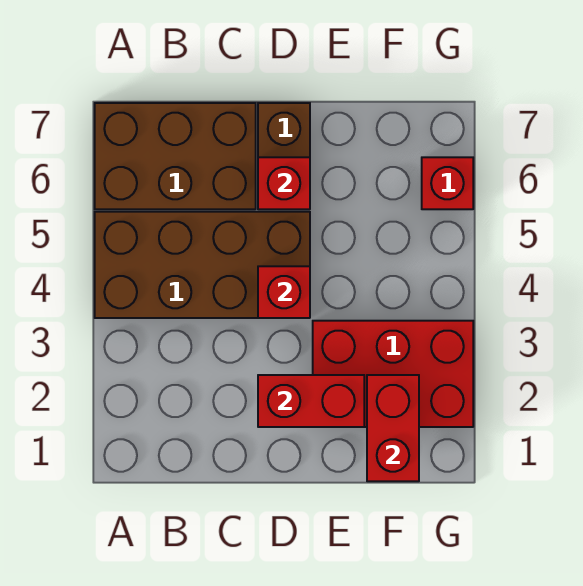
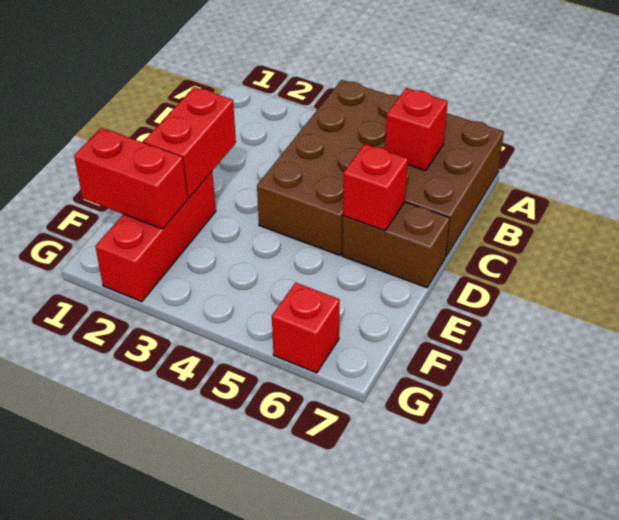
red brick D4 level 2 -> red brick B6 level 2
red brick E2:G3 level 1 -> red brick E2:G2 level 1

